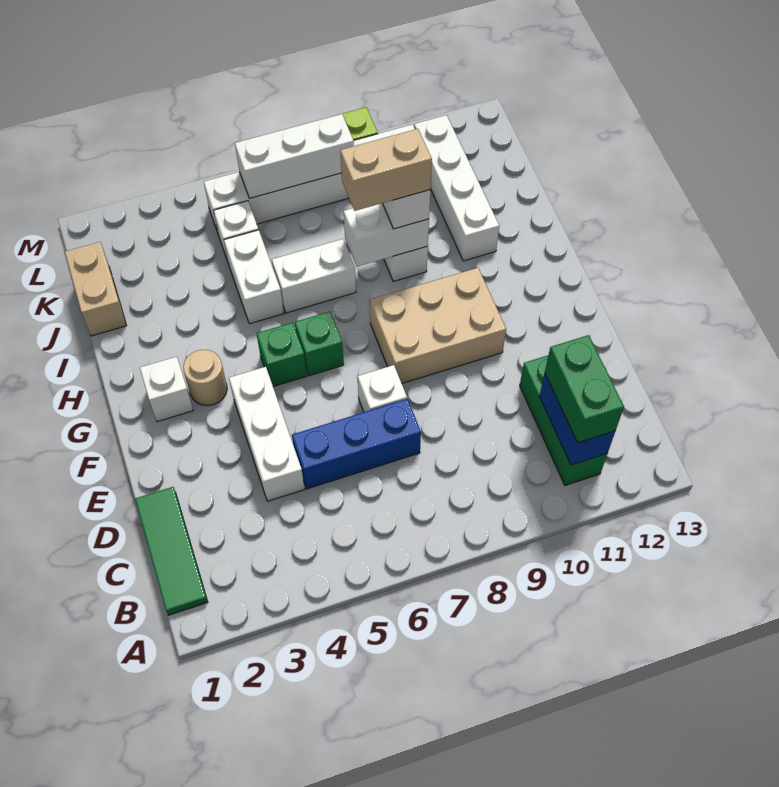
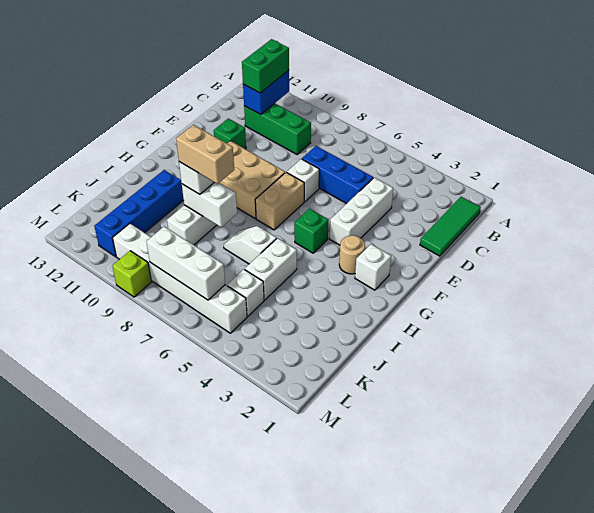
green brick B11:D11 level 1 -> green brick C9:C11 level 1
green brick G6 level 1 -> green brick E11 level 1
white brick I6:I7 level 1 -> white slope I6:I7 level 1 top 6
white brick I11:L11 level 1 -> blue brick I11:L11 level 1
tan brick J1:K1 level 1 -> tan brick F7:G7 level 1

